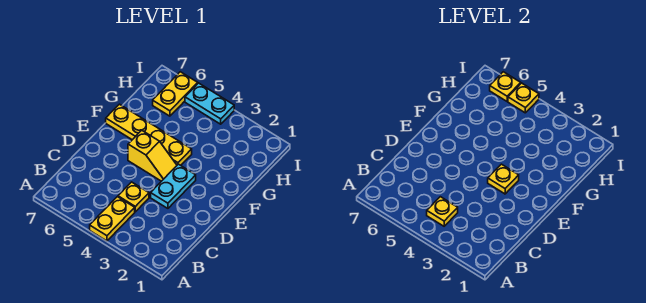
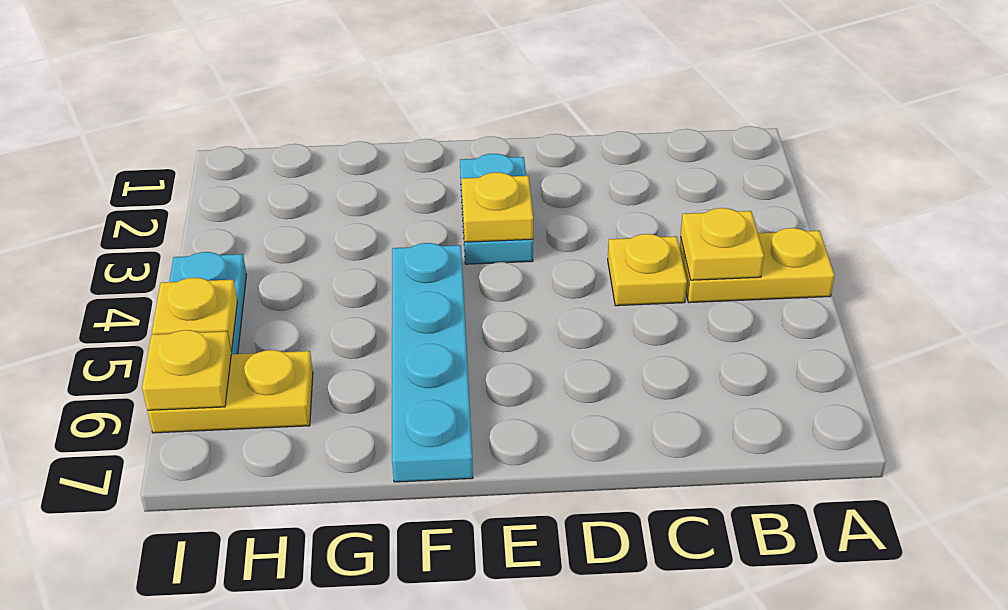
cyan plate D3:E3 level 1 -> cyan plate E2:E3 level 1
yellow slope E4:E5 level 1 top 5 -> none
yellow plate F4:F7 level 1 -> cyan plate F4:F7 level 1

